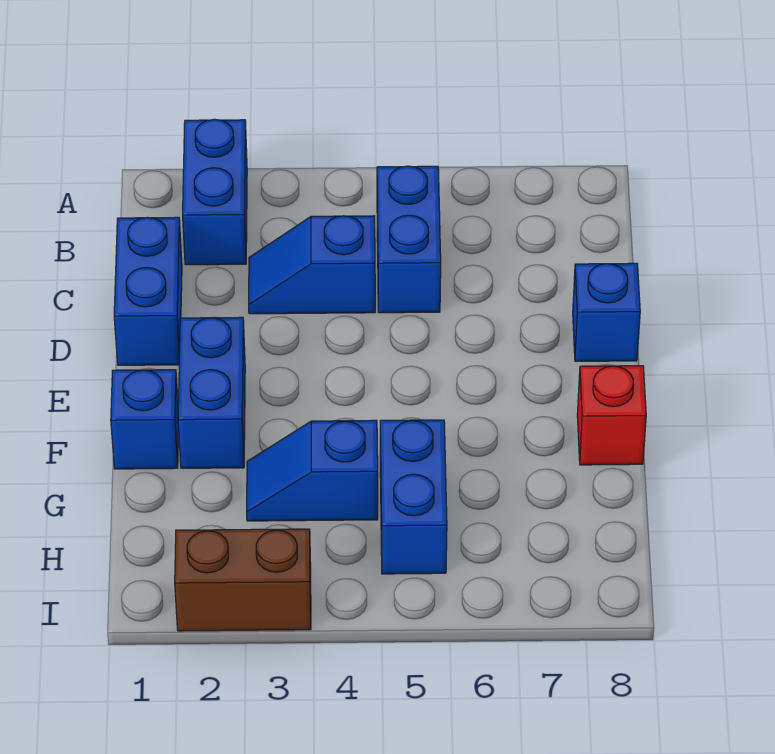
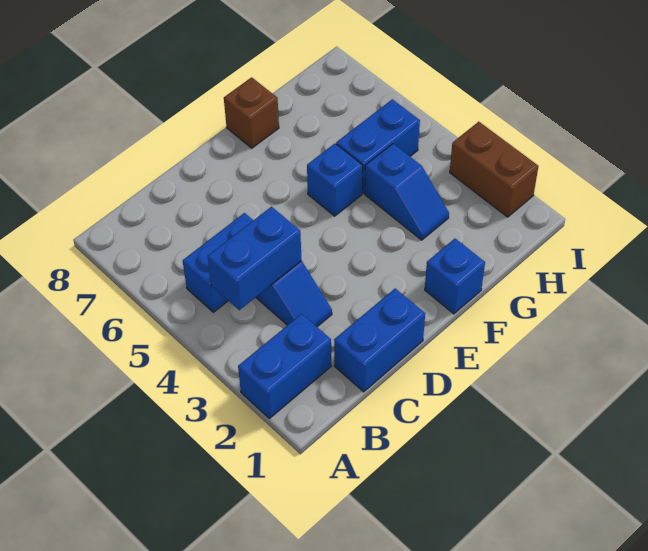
blue brick D8 level 1 -> blue brick F5 level 1
blue brick E2:F2 level 1 -> blue brick B4:C4 level 2
red brick F8 level 1 -> brown brick F8 level 1

